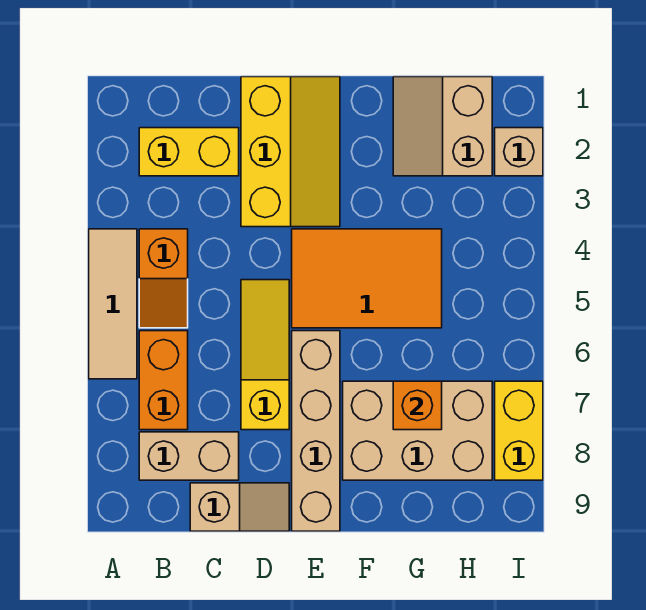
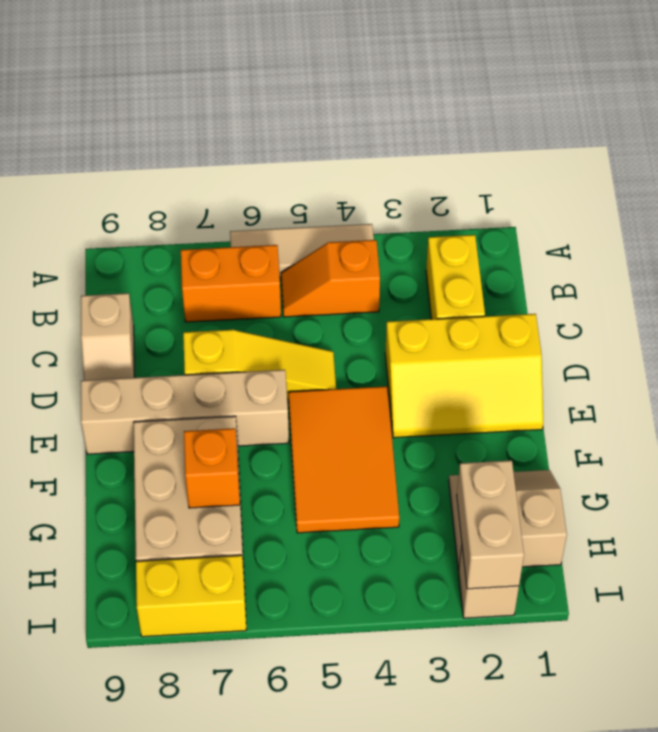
tan brick B8:C8 level 1 -> tan brick H2:I2 level 2

